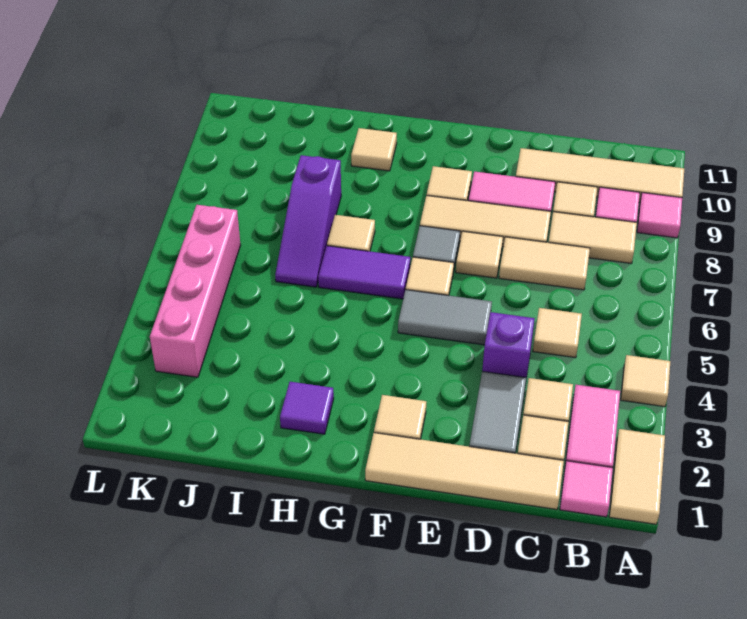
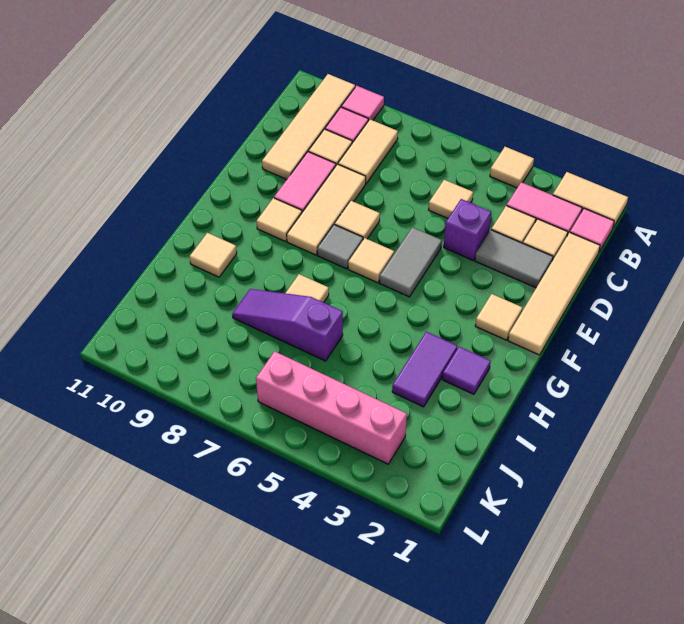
tan tile C7:D7 level 1 -> none
purple tile G6:H6 level 1 -> purple tile H3:I3 level 1
purple slope I6:I8 level 1 top 8 -> purple slope I6:I8 level 1 top 6

